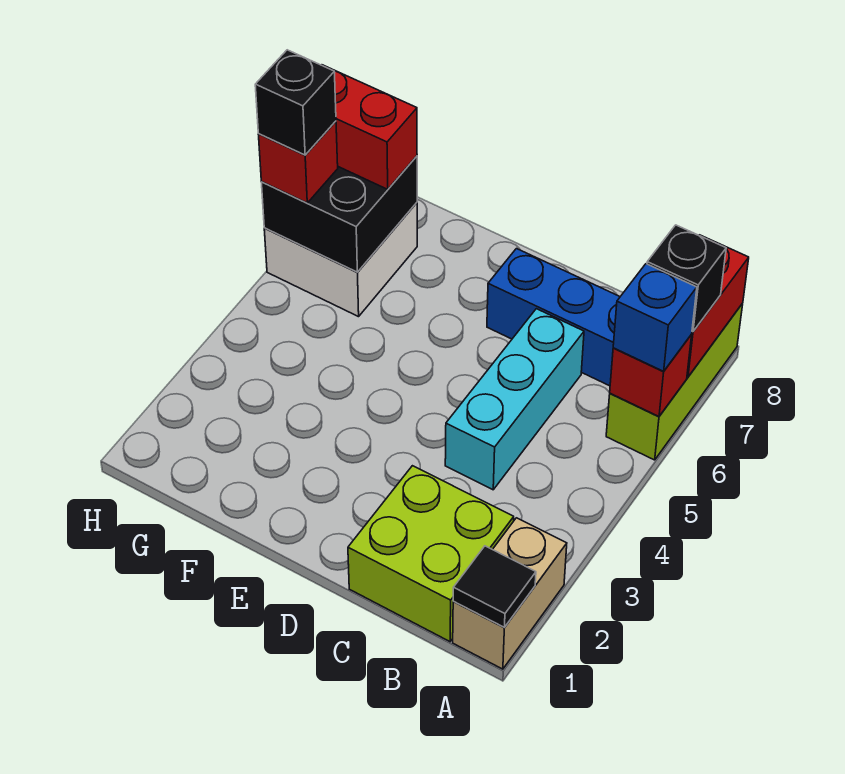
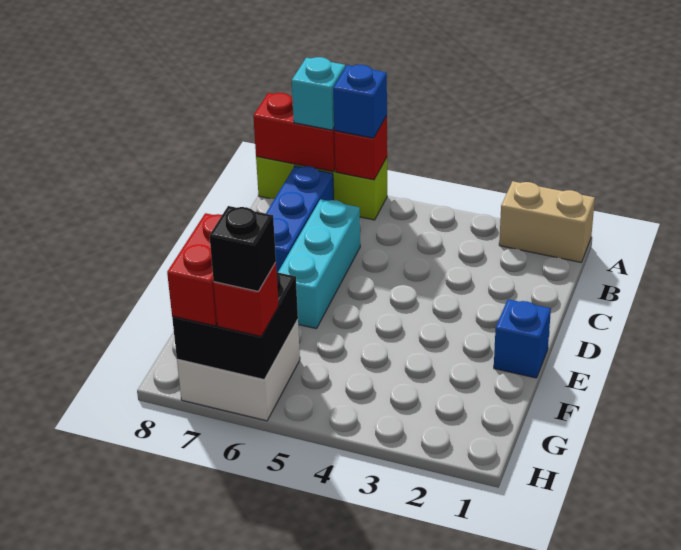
black tile A1 level 2 -> none
black brick A7 level 3 -> cyan brick A7 level 3
lime brick B1:C2 level 1 -> none
cyan brick C4:C6 level 1 -> cyan brick C6:E6 level 1
none -> blue brick E1 level 1

